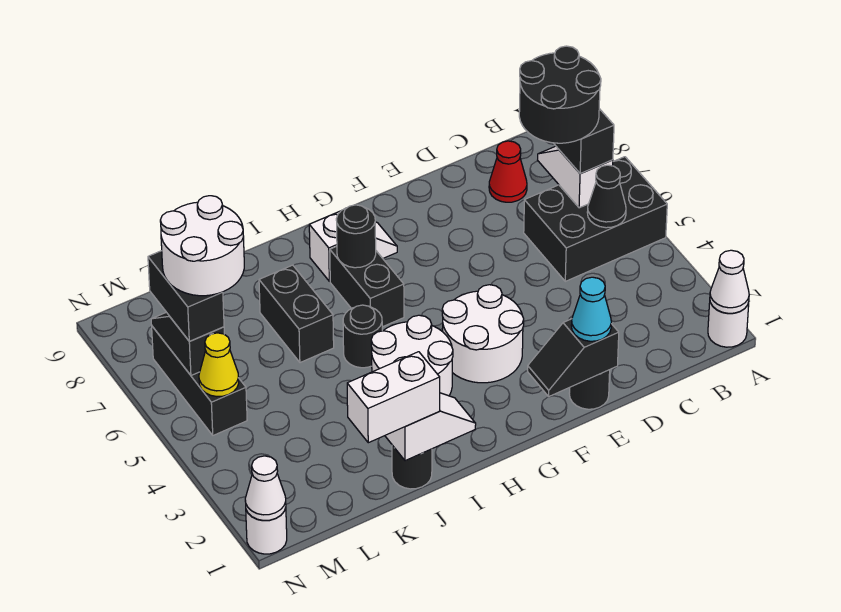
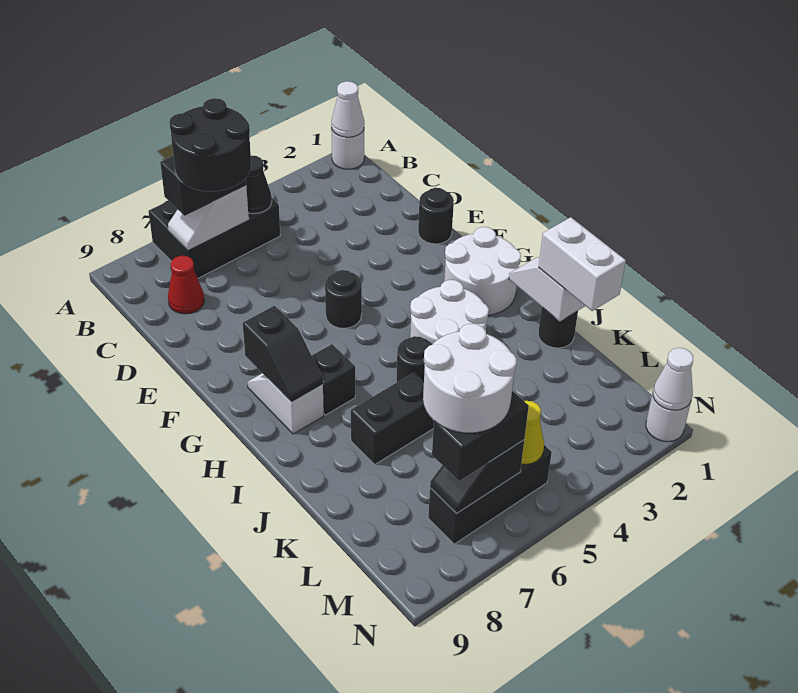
black brick A5:C6 level 1 -> black brick A5:B7 level 1
black slope E1:F1 level 2 top E -> black slope G8:H8 level 2 top G
cyan cone E1 level 3 -> none
white round brick F3:G4 level 1 -> white round brick G1:H2 level 1
black brick H6:H7 level 1 -> black brick H7 level 1
black round brick H7 level 2 -> black round brick F5 level 1

